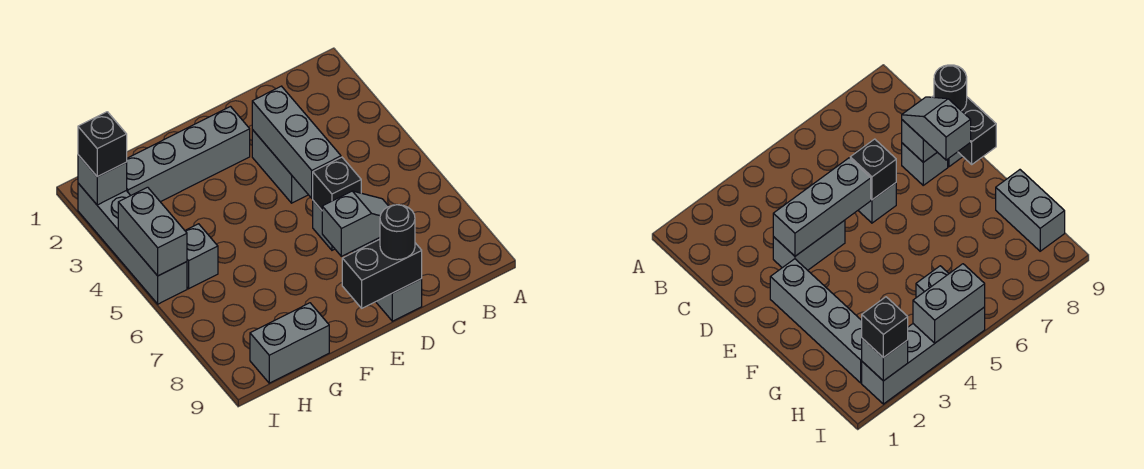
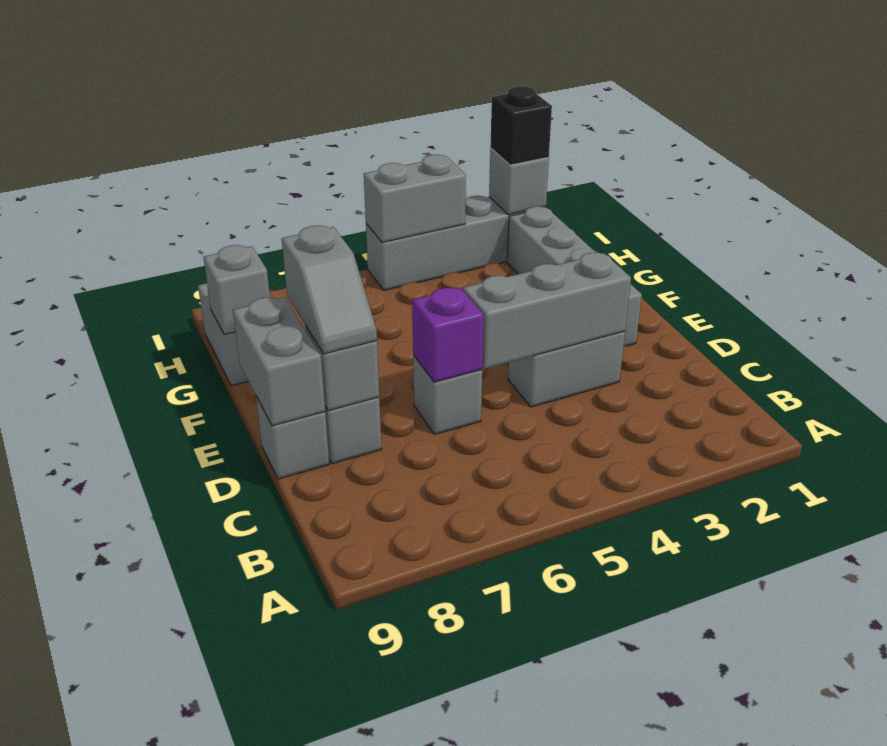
black brick D6 level 2 -> purple brick D6 level 2
black brick D9:E9 level 2 -> grey brick D9:E9 level 2
black round brick D9 level 3 -> none
grey brick H5 level 1 -> grey brick G9 level 2

